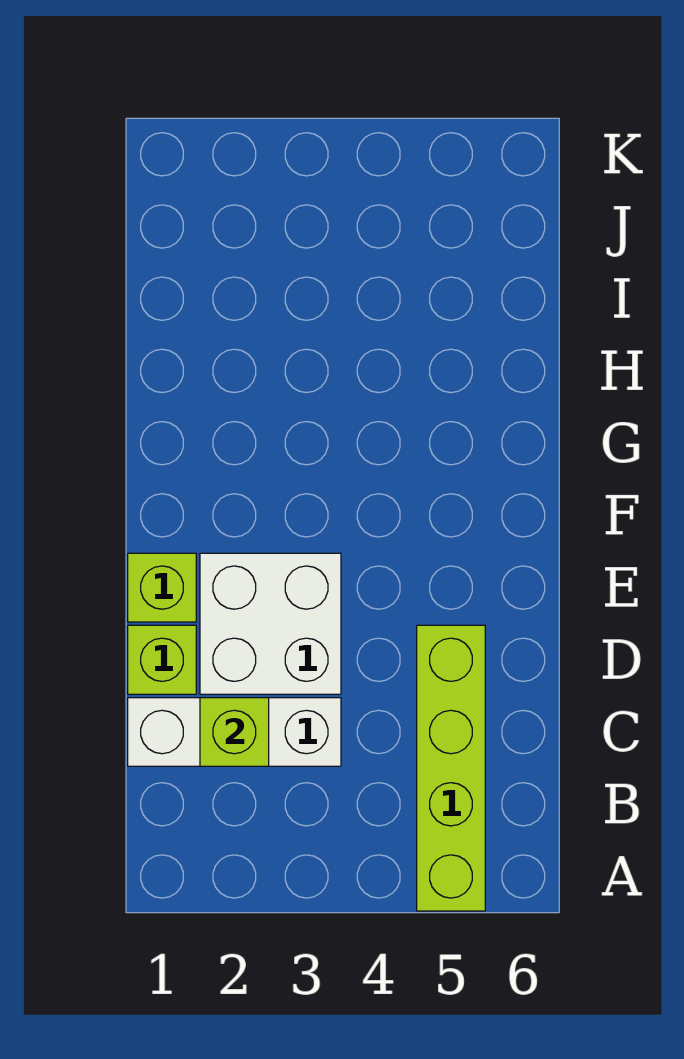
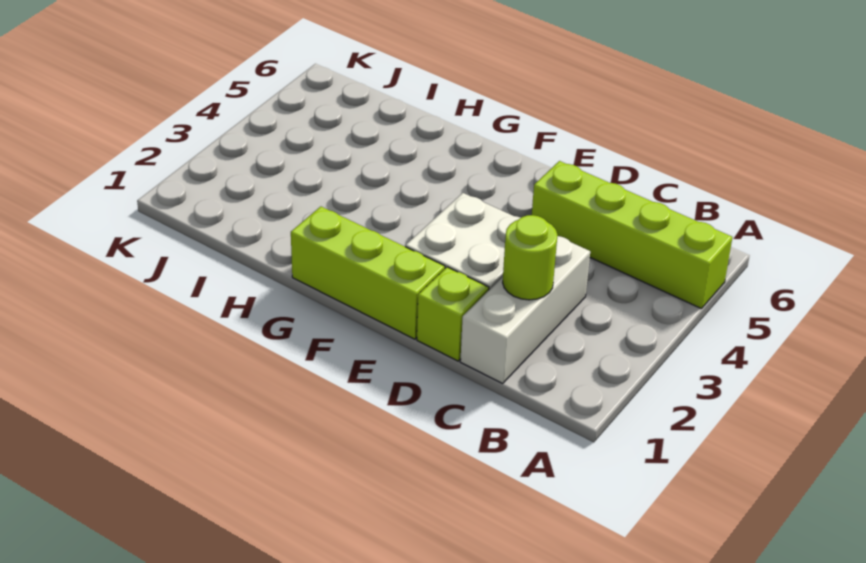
lime brick C2 level 2 -> lime round brick C2 level 2
lime brick E1 level 1 -> lime brick E1:G1 level 1

